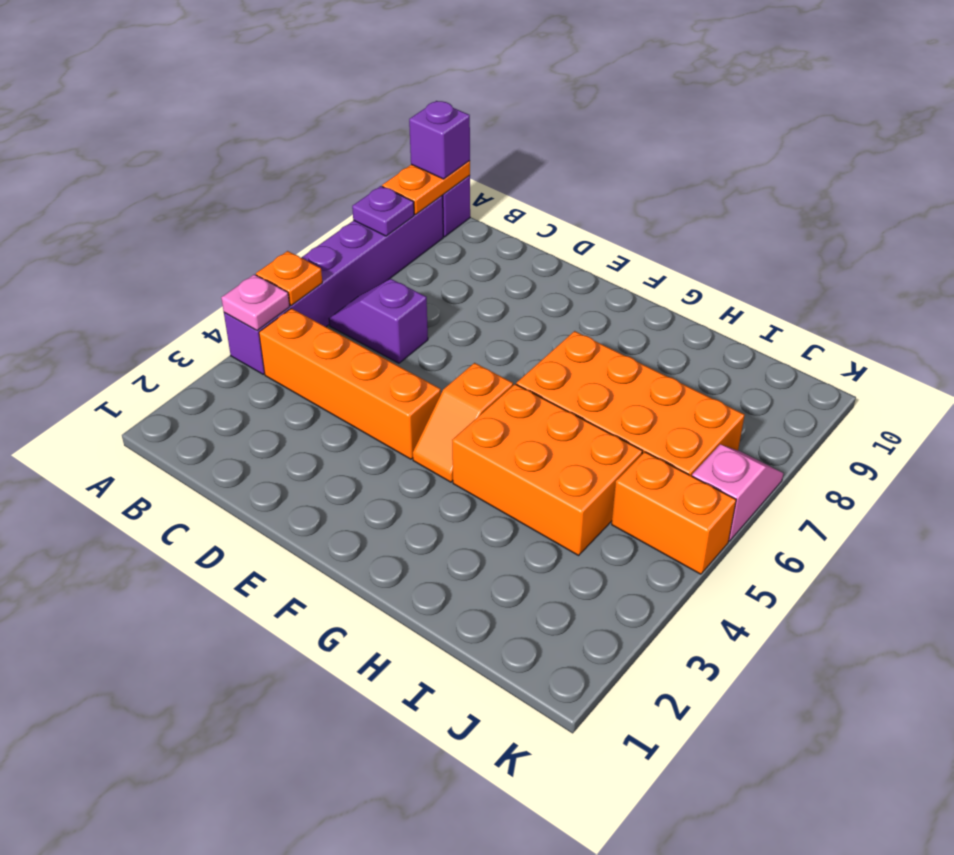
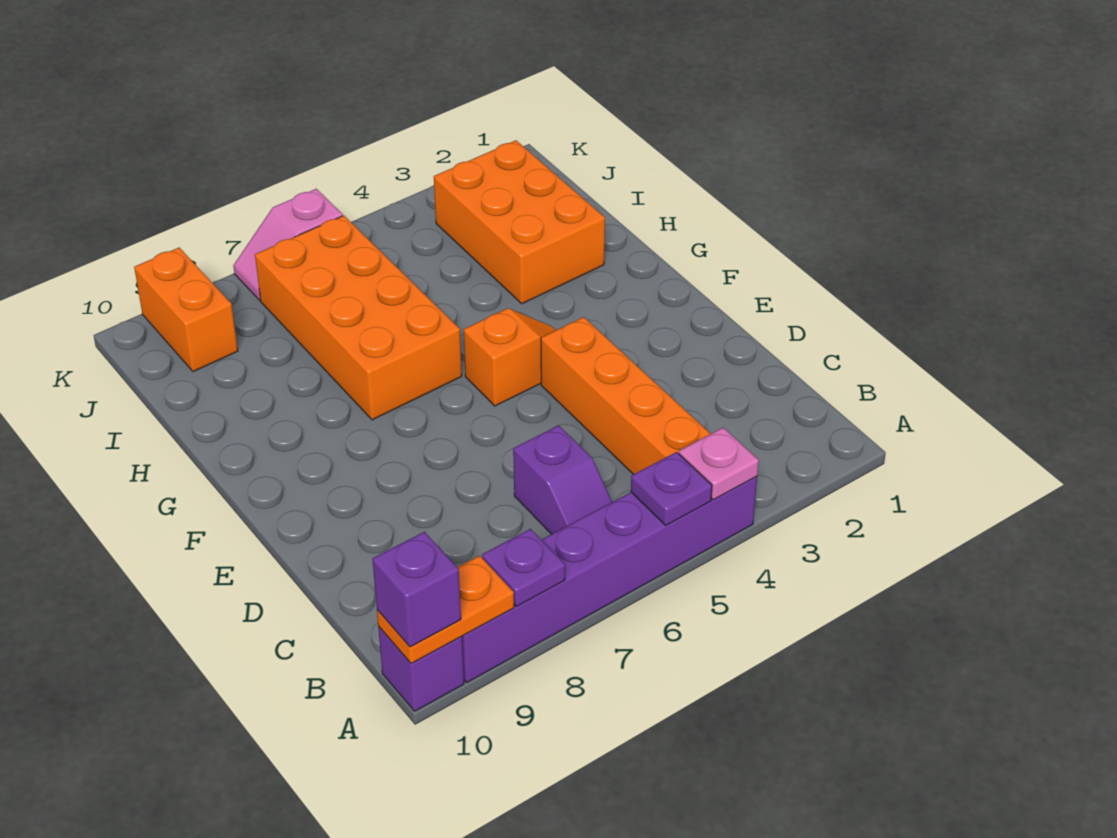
orange plate A5 level 2 -> purple plate A5 level 2
orange brick G4:I5 level 1 -> orange brick H2:J3 level 1
orange brick J5:K5 level 1 -> orange brick J9:K9 level 1

